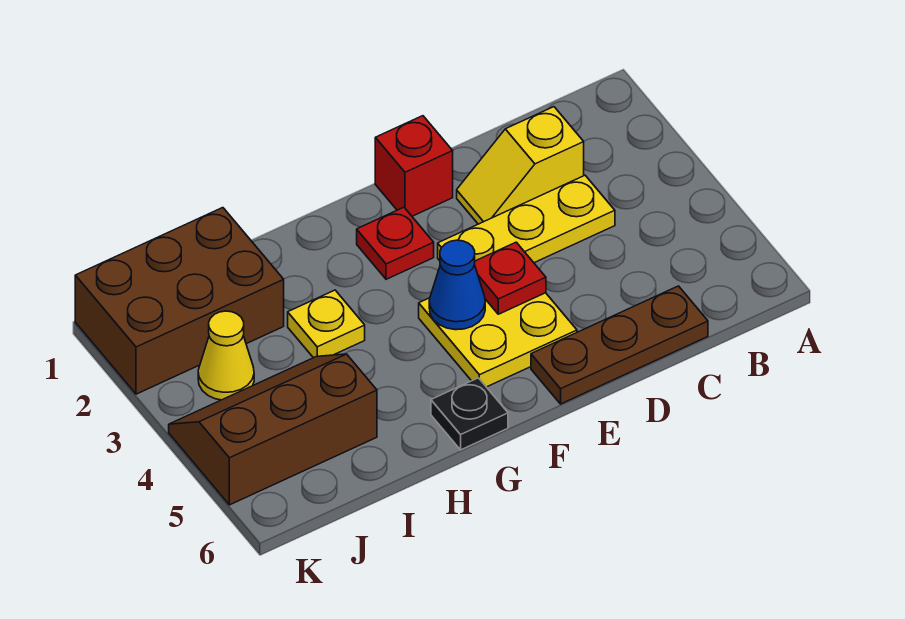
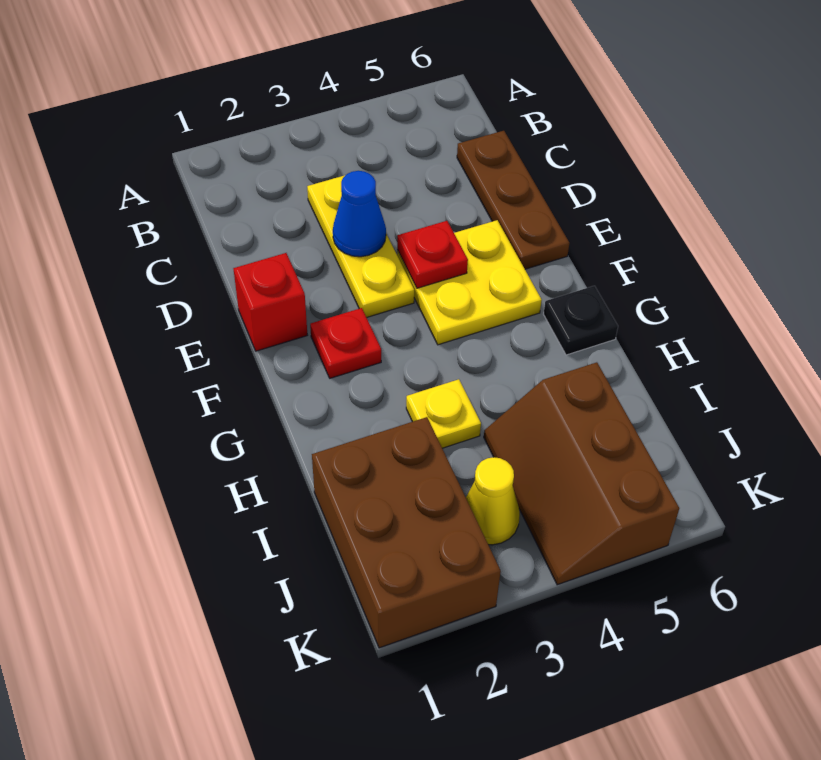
yellow slope C2:D2 level 1 top C -> none
blue cone F4 level 2 -> blue cone D3 level 2

